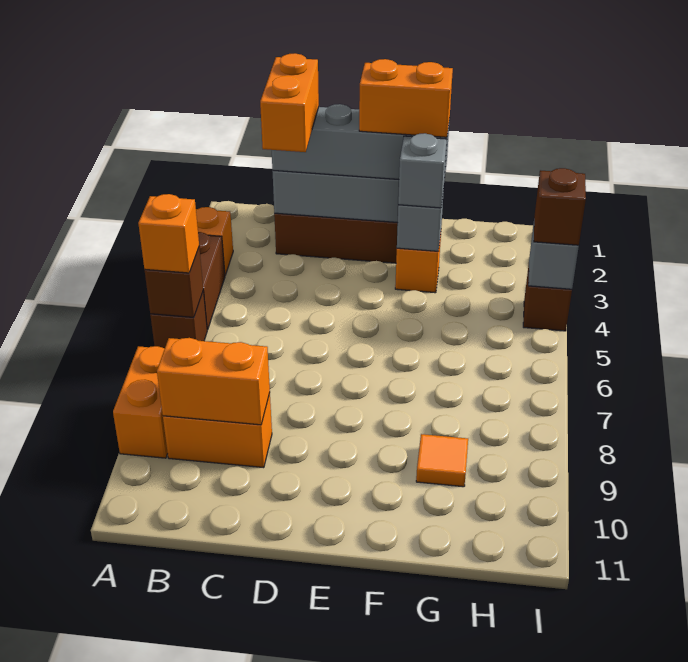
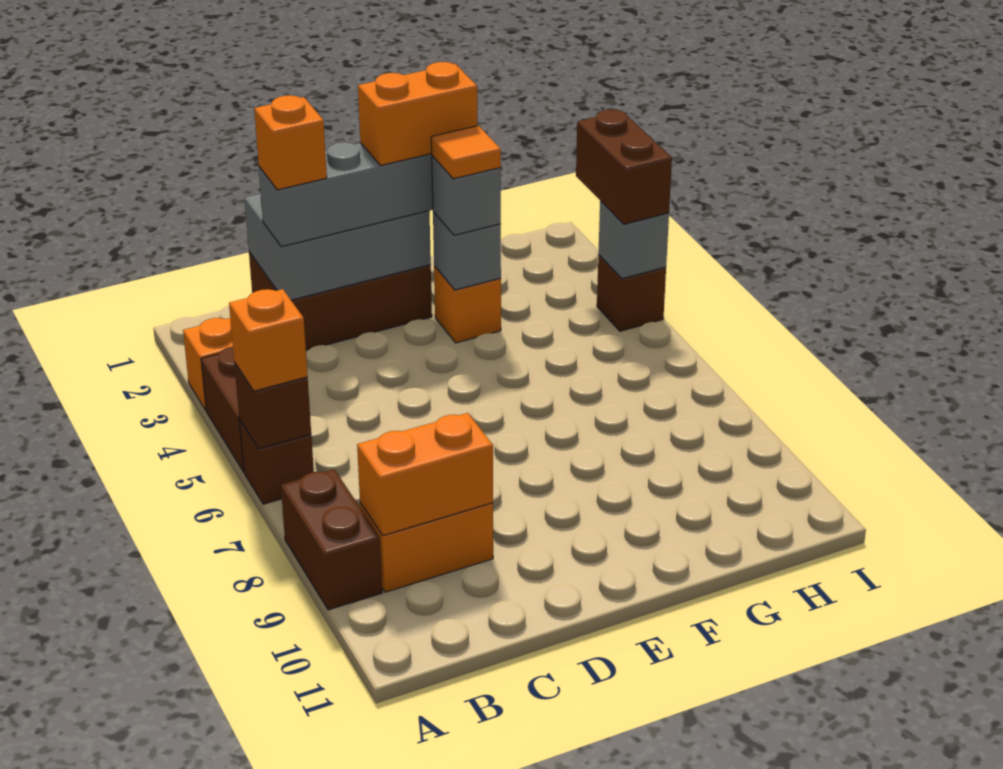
orange brick A8:A9 level 1 -> brown brick A8:A9 level 1
orange brick C2:C3 level 4 -> orange brick C2 level 4
orange tile G9 level 1 -> orange tile F3 level 4
brown brick I4 level 3 -> brown brick I3:I4 level 3

